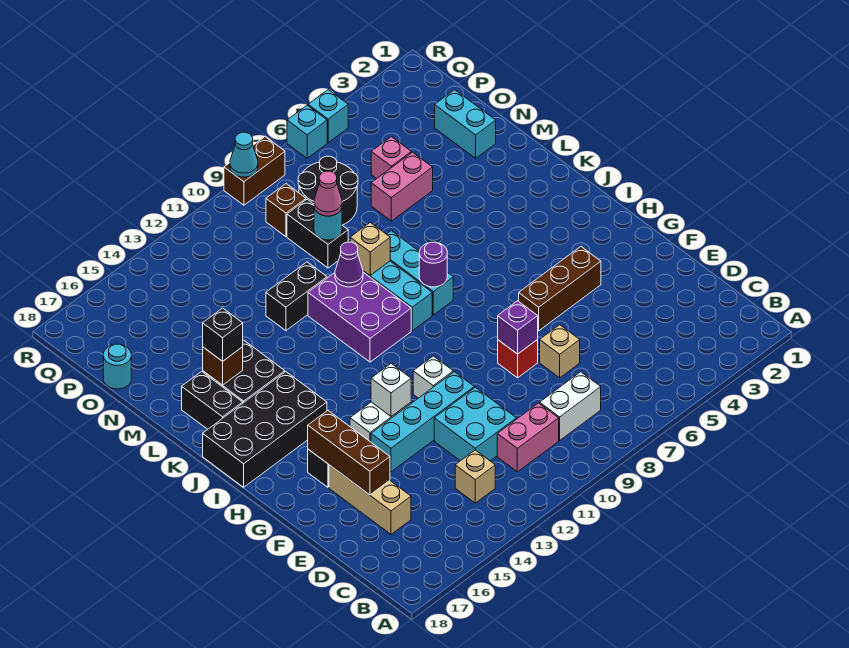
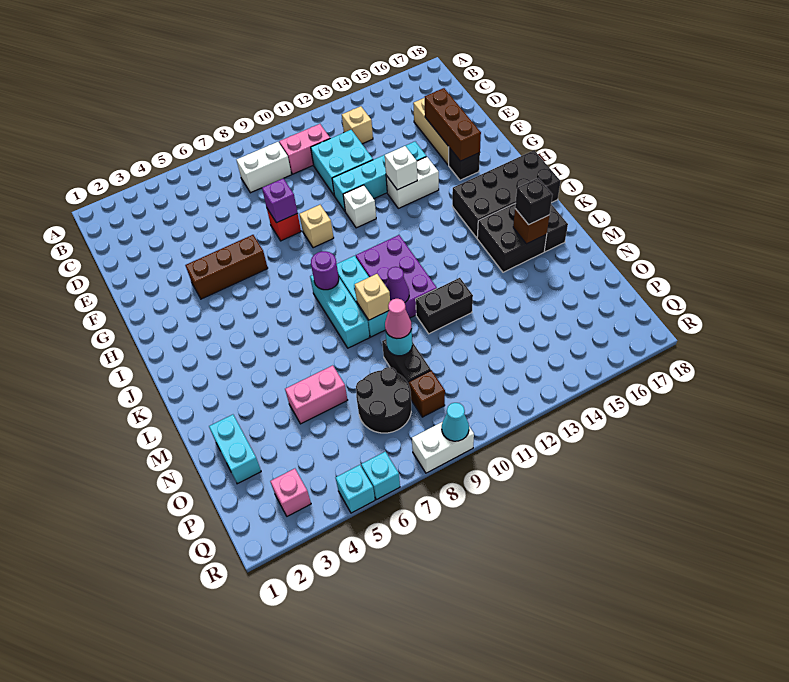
tan brick E7 level 1 -> tan brick G9 level 1
pink brick O5 level 1 -> pink brick Q3 level 1
cyan round brick O18 level 1 -> none
brown brick R8:R9 level 1 -> white brick R8:R9 level 1

